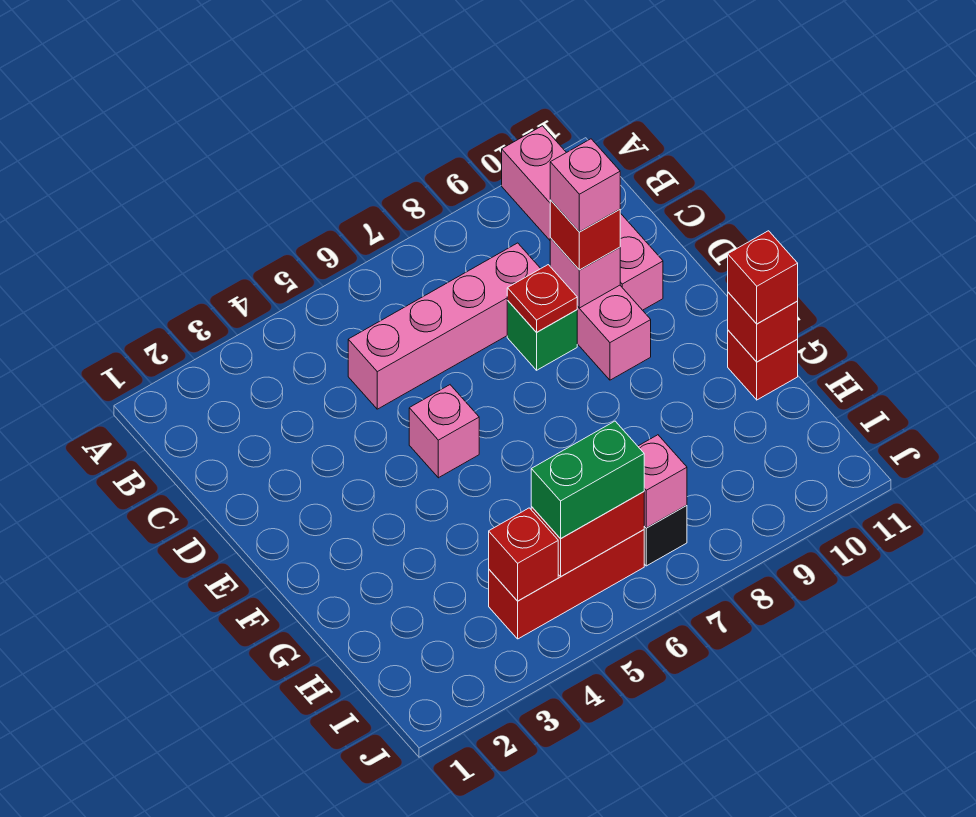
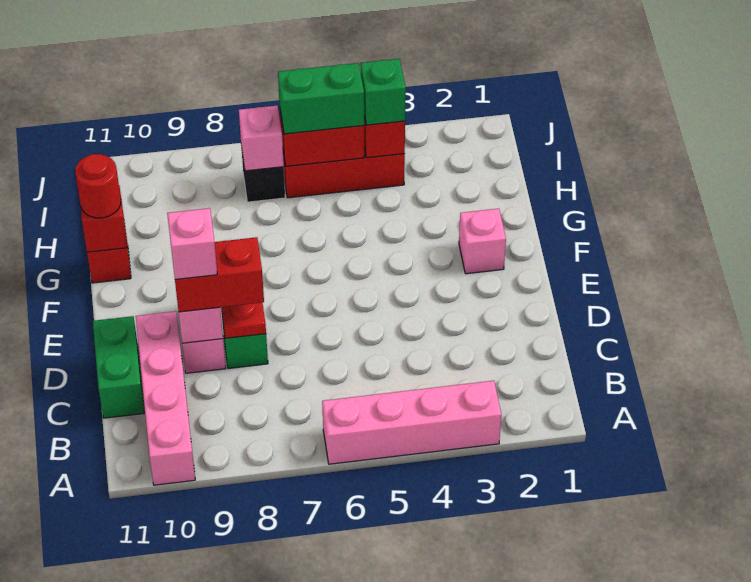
pink brick C5:C8 level 1 -> pink brick A3:A6 level 1
none -> green brick C11:D11 level 1
red brick D9 level 3 -> red brick D8:D9 level 3
pink brick E5 level 1 -> pink brick F2 level 1
red brick G11 level 3 -> red round brick G11 level 3
none -> green brick I4 level 3

